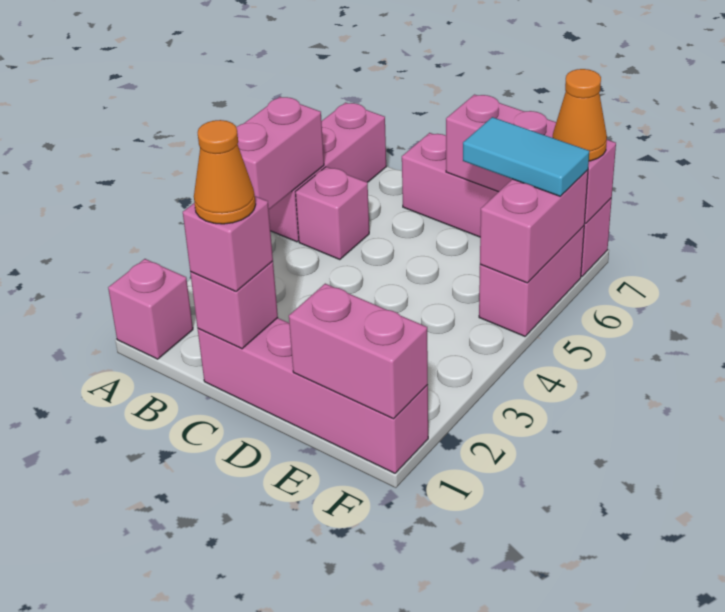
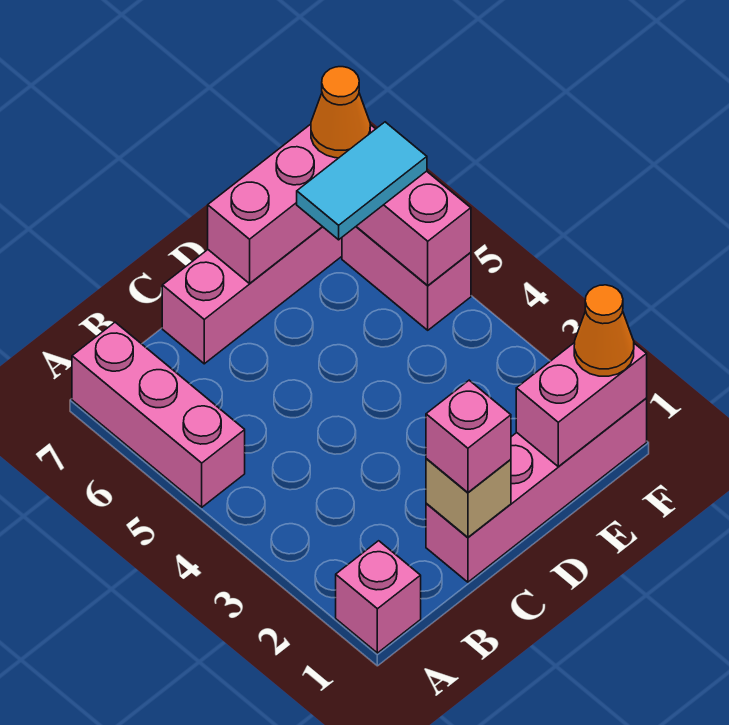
pink brick A4:A5 level 2 -> none
pink brick B5 level 1 -> none
pink brick C1 level 2 -> tan brick C1 level 2
orange cone C1 level 4 -> orange cone F1 level 3

